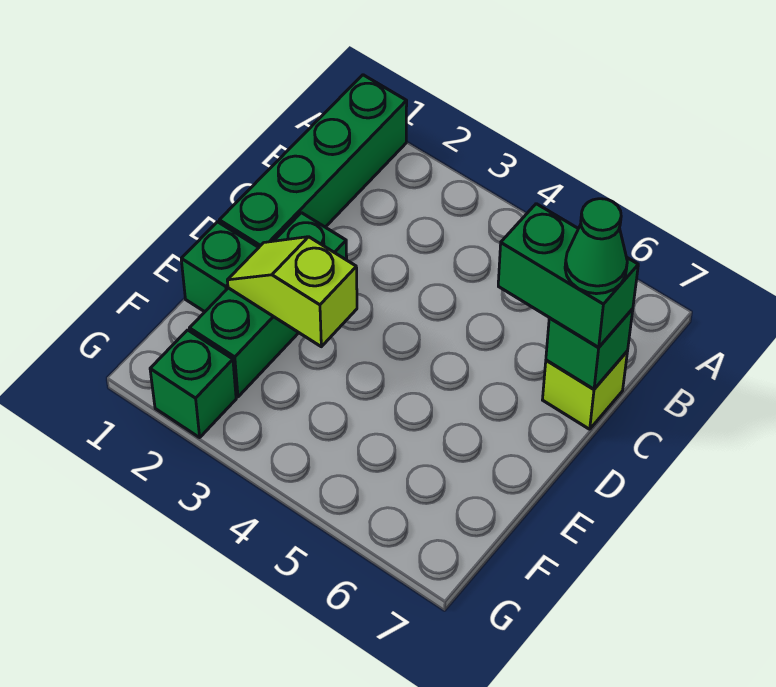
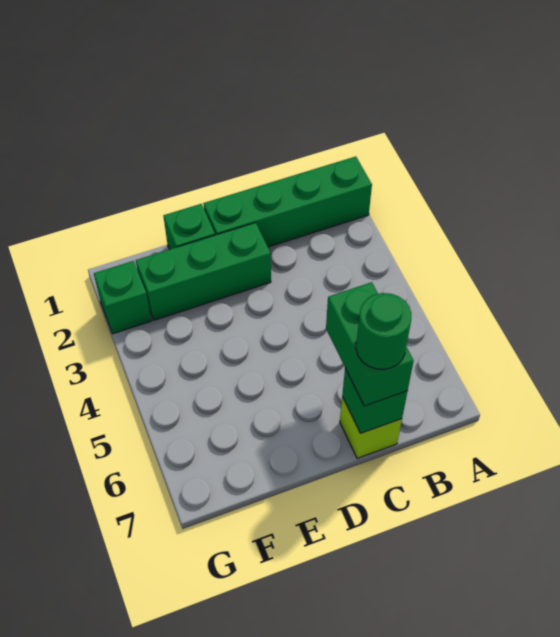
green cone C7 level 4 -> green round brick C7 level 4
lime slope E2:E3 level 2 top 3 -> none

